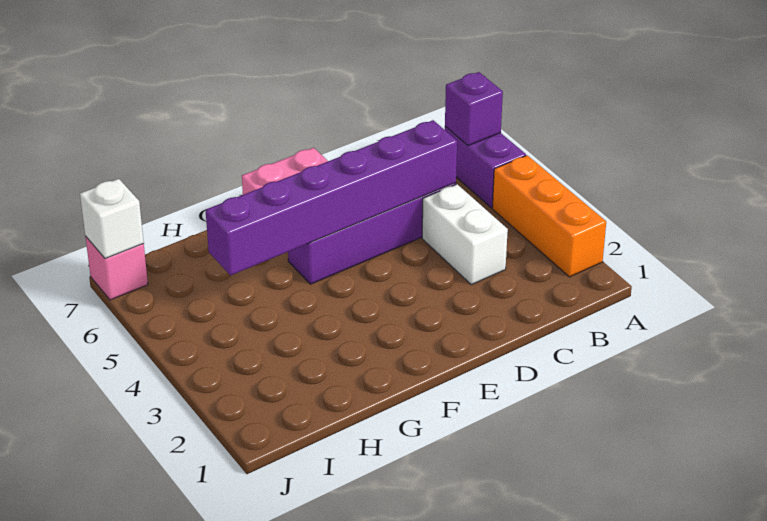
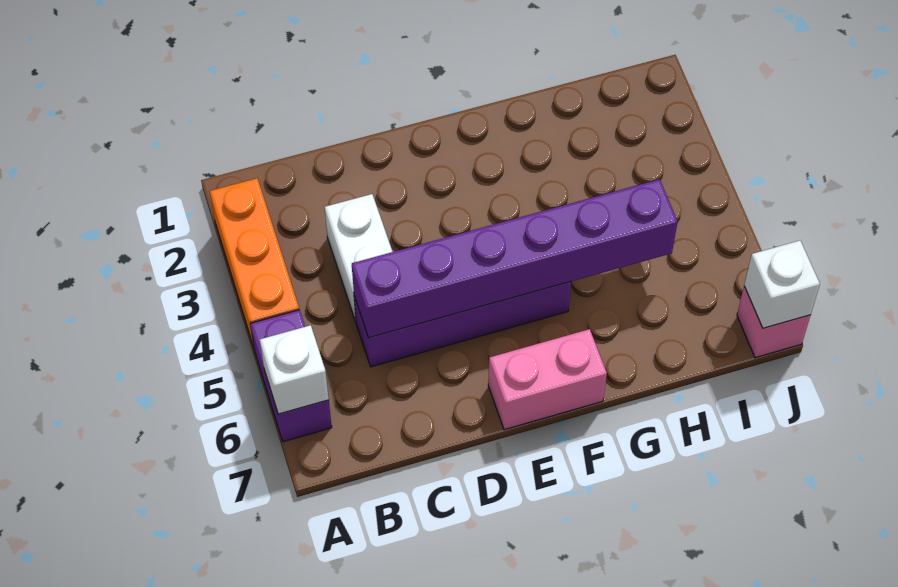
purple brick A6 level 2 -> white brick A6 level 2

